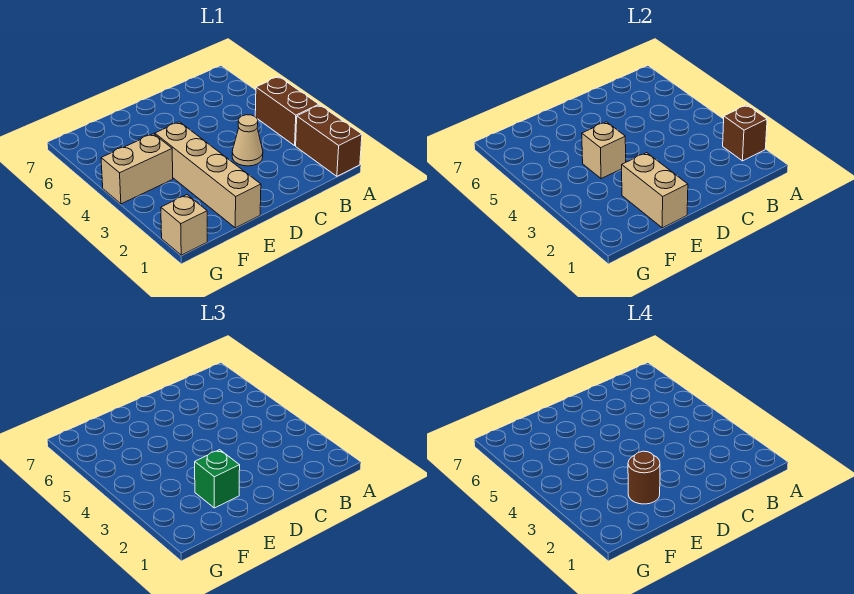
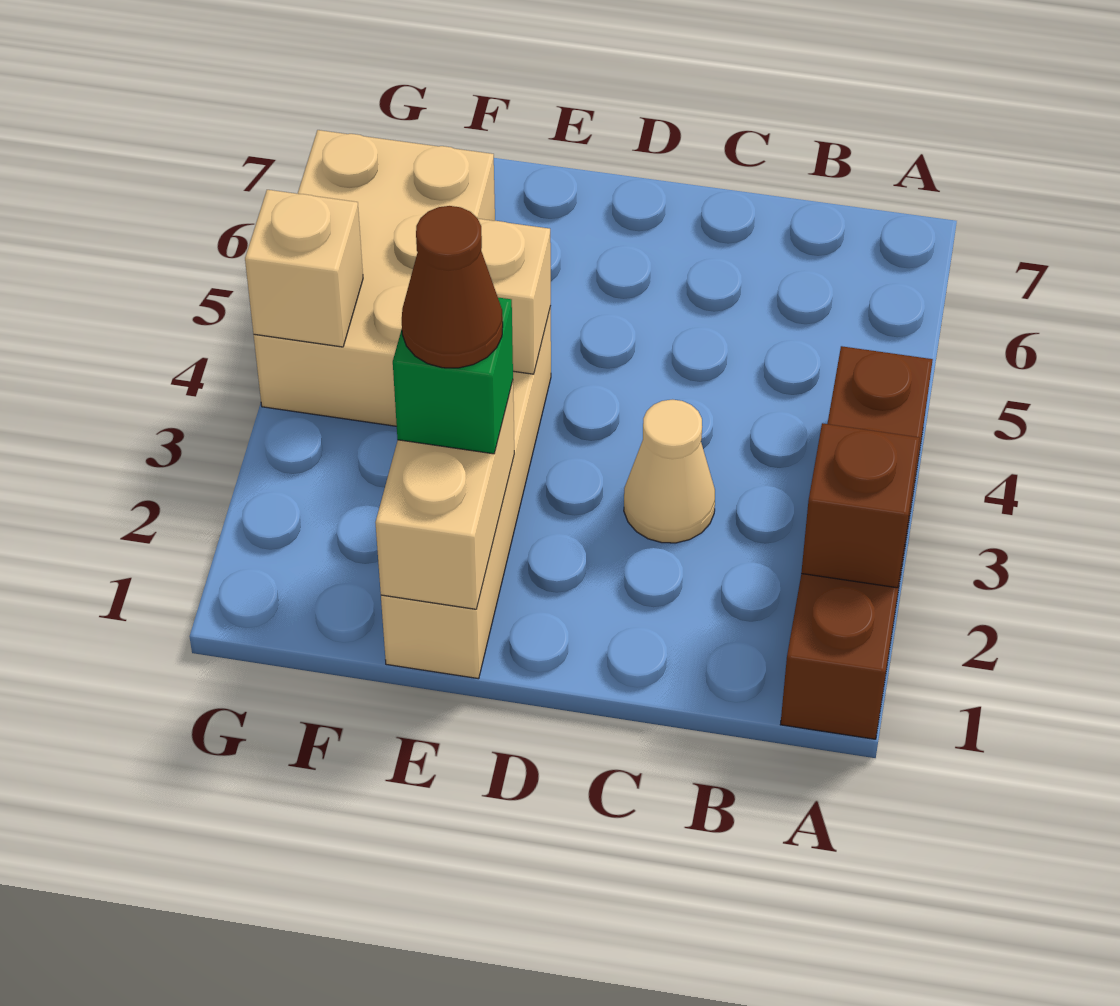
brown round brick E2 level 4 -> brown cone E2 level 4
tan brick F4:G4 level 1 -> tan brick F4:G6 level 1
tan brick G1 level 1 -> tan brick G4 level 2

